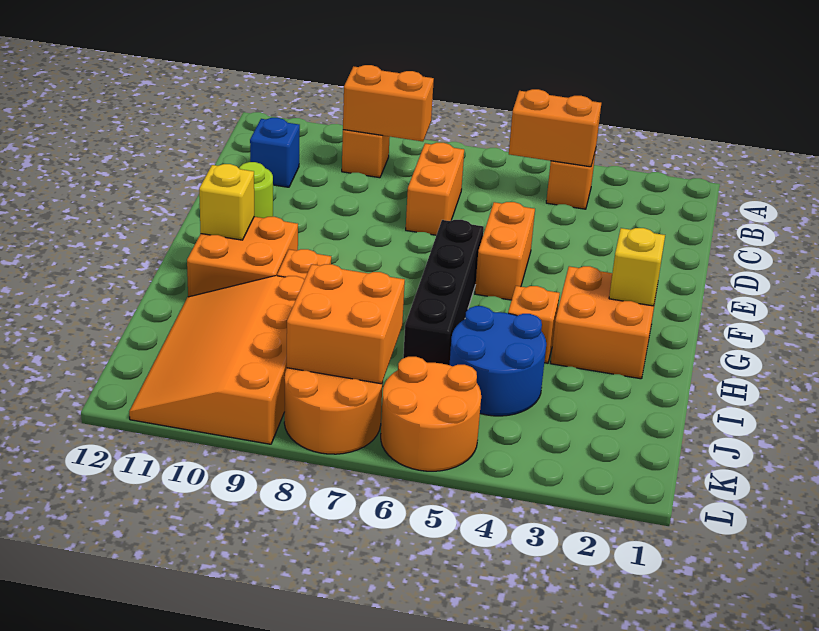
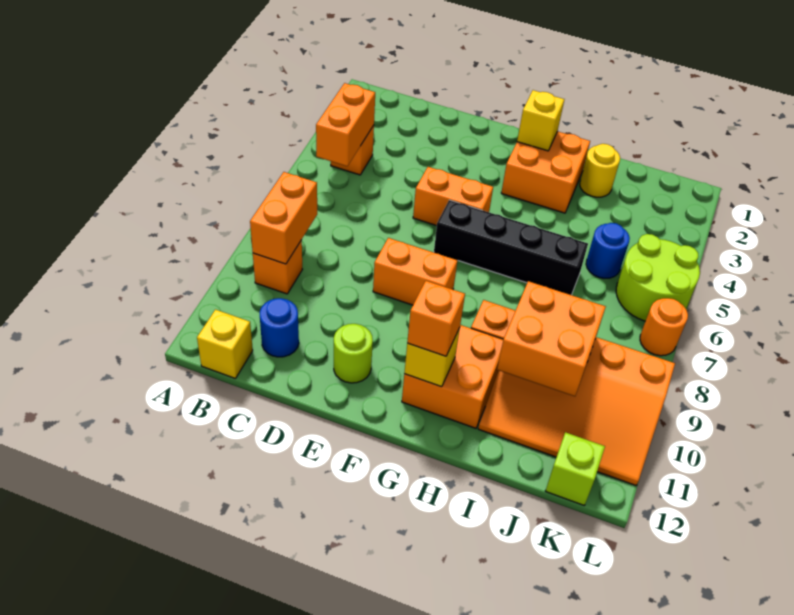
none -> yellow brick B12 level 1
orange brick C7:D7 level 1 -> orange brick E8:F8 level 1
blue brick C11 level 1 -> blue round brick C11 level 1
orange brick H4 level 1 -> orange brick G11 level 3
none -> yellow round brick I2 level 1
blue round brick I4:J5 level 1 -> blue round brick J5 level 1
orange brick J7:K8 level 2 -> orange brick I9:J10 level 2
orange round brick K5:L6 level 1 -> lime round brick K5:L6 level 1
orange round brick K7:L8 level 1 -> orange round brick L7 level 1
none -> lime brick K12 level 1

